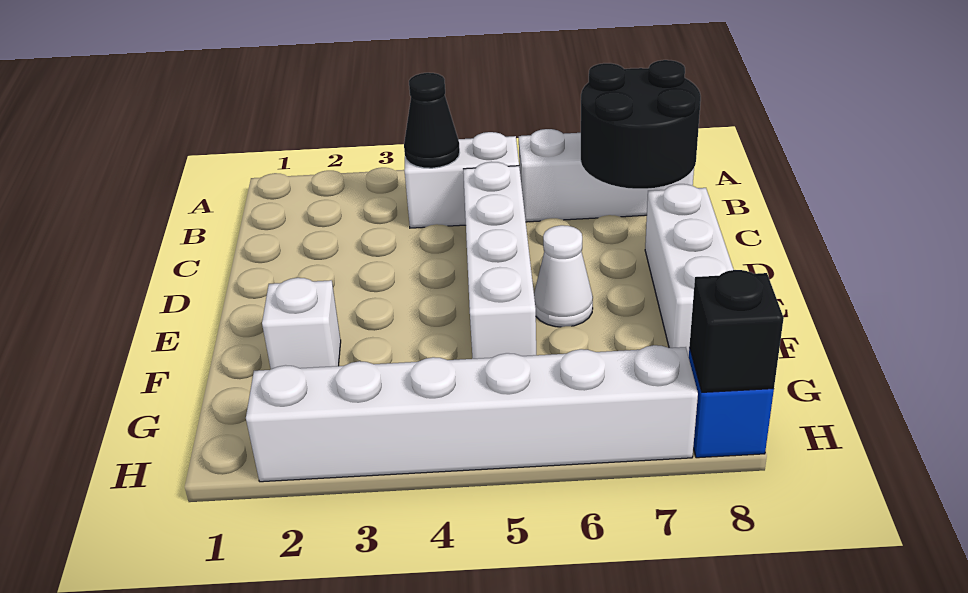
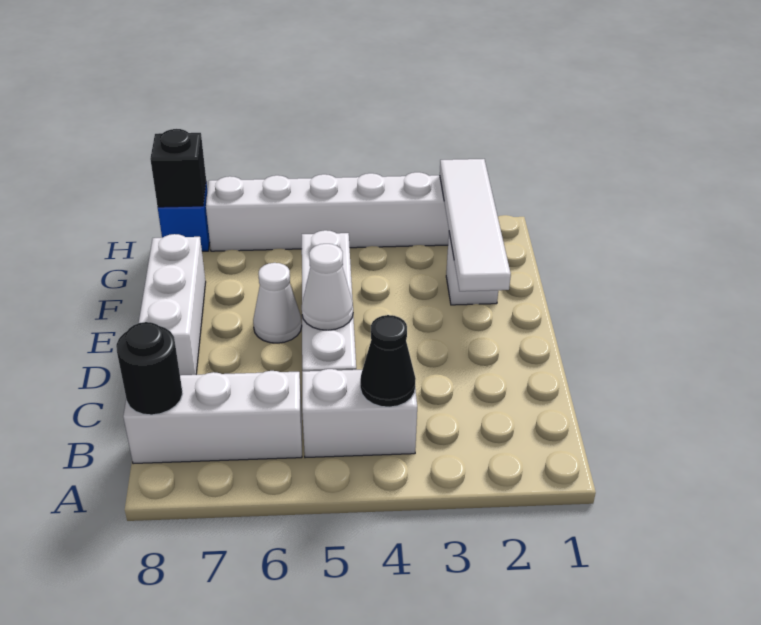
black round brick B7:C8 level 2 -> black round brick B8 level 2
none -> white cone D5 level 2
none -> white tile E2:H2 level 2

